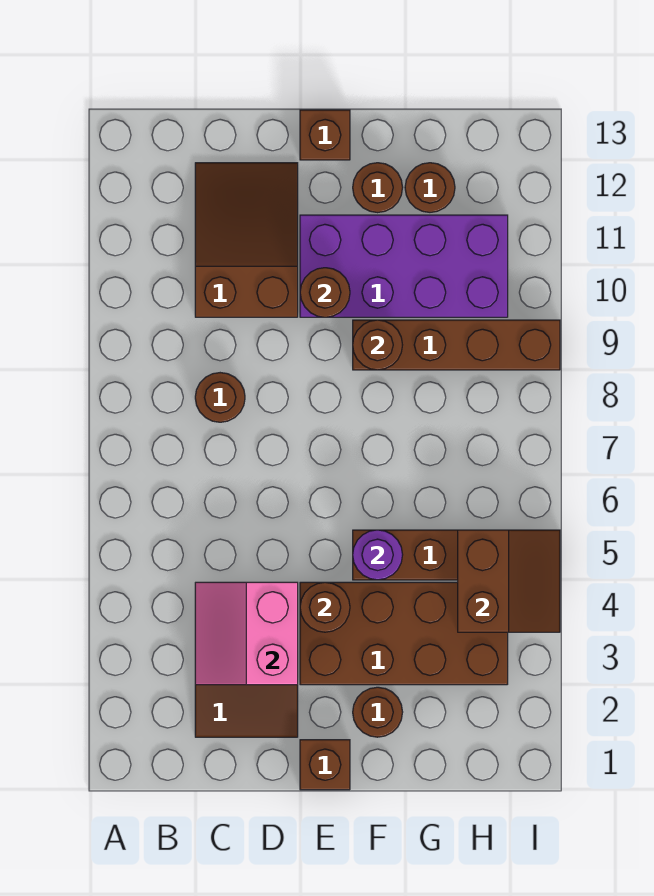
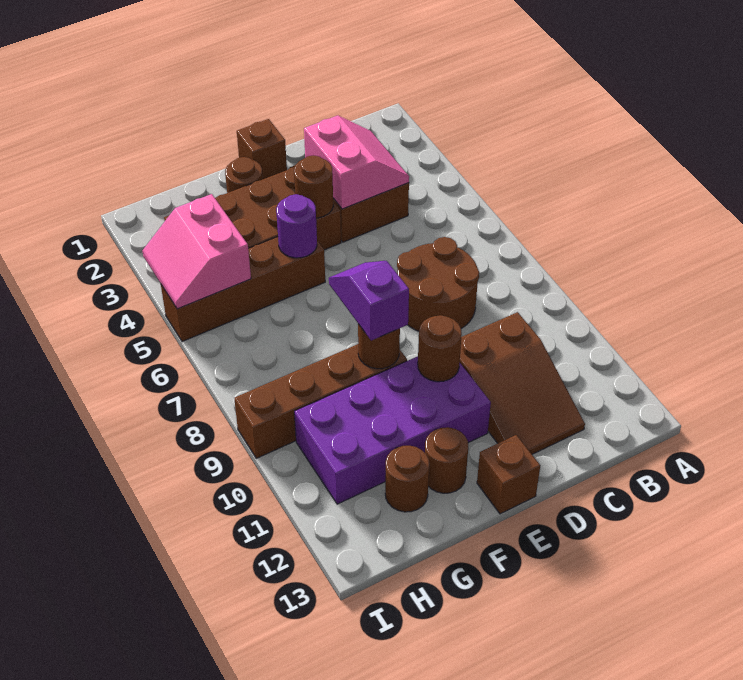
brown round brick C8 level 1 -> brown round brick C7:D8 level 1
none -> purple slope F8:F9 level 3 top 9
brown slope H4:I5 level 2 top H -> pink slope H4:I5 level 2 top H

